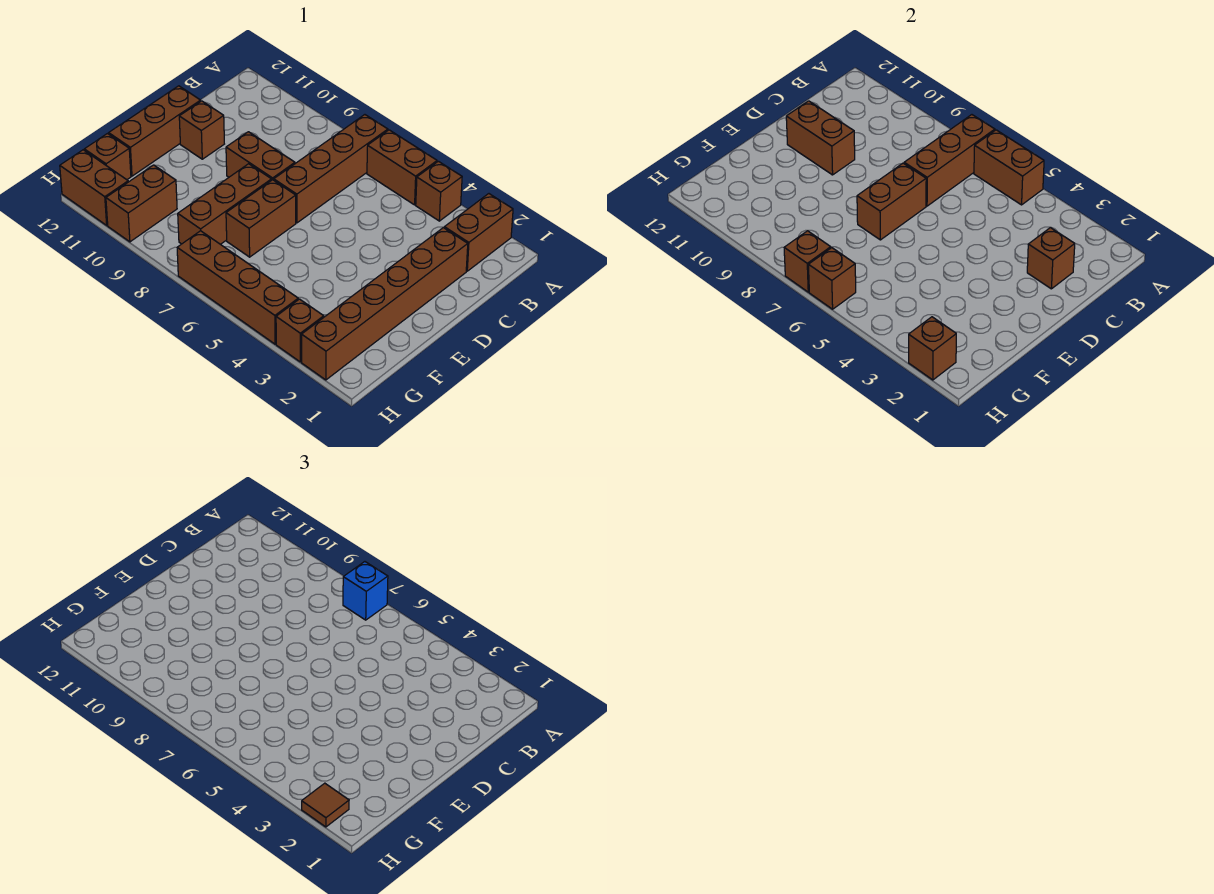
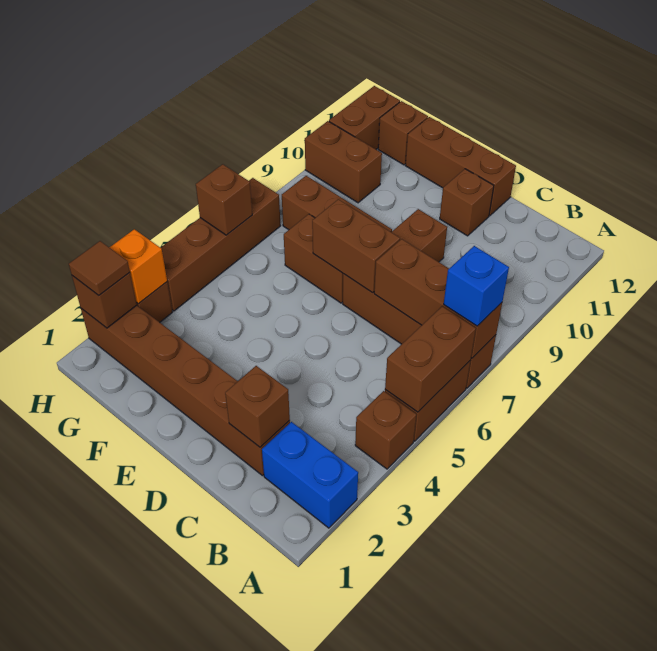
brown brick A2:B2 level 1 -> blue brick A2:B2 level 1
brown brick D10:D11 level 2 -> none
none -> orange brick H3 level 2
brown brick H7 level 2 -> none

